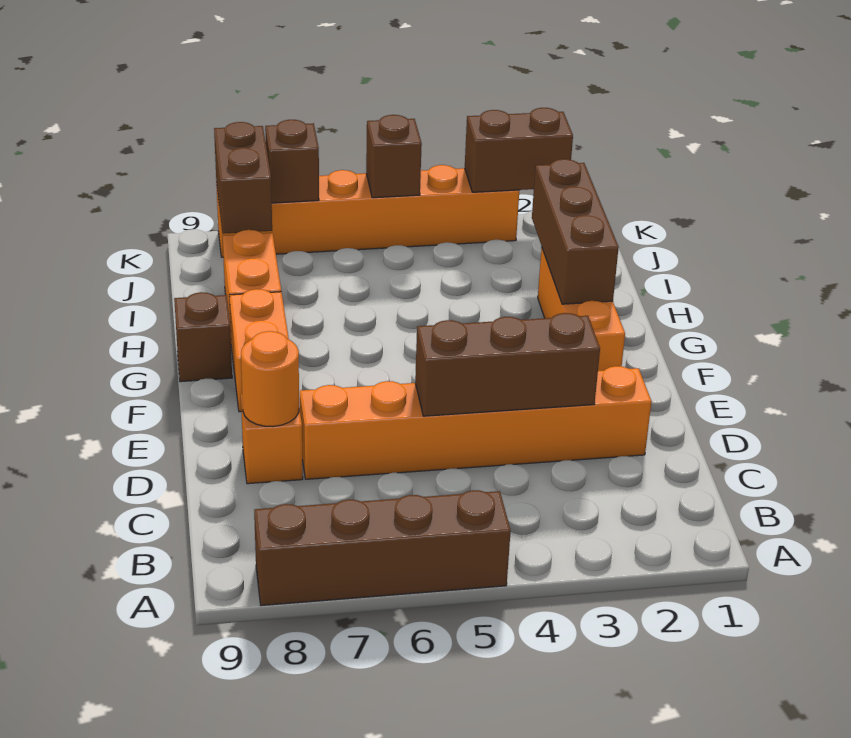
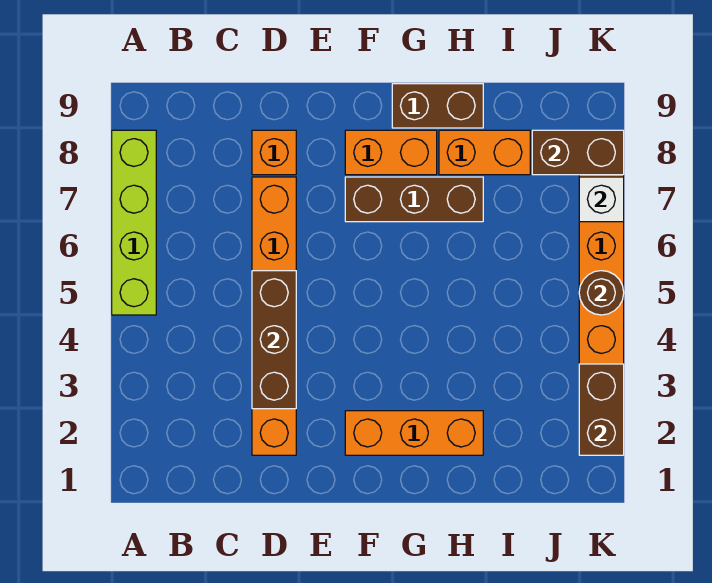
brown brick A5:A8 level 1 -> lime brick A5:A8 level 1
orange round brick D8 level 2 -> none
brown brick G2:I2 level 2 -> brown brick F7:H7 level 1
brown brick G9 level 1 -> brown brick G9:H9 level 1
brown brick K5 level 2 -> brown round brick K5 level 2
brown brick K7 level 2 -> white brick K7 level 2

